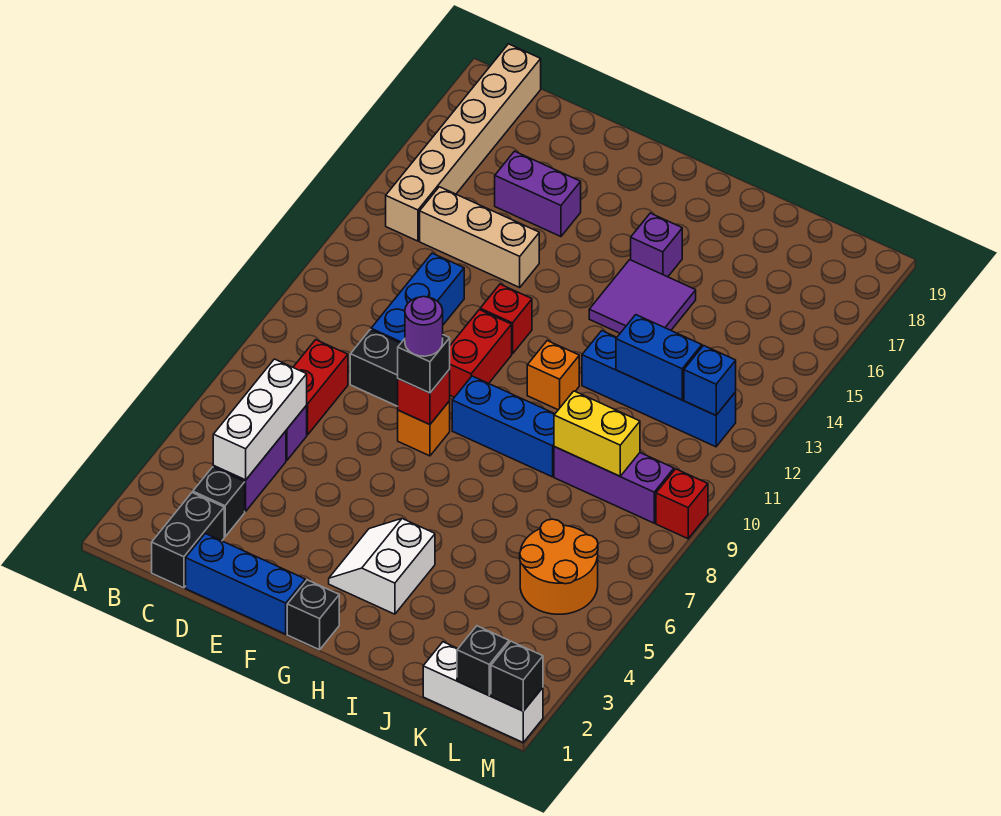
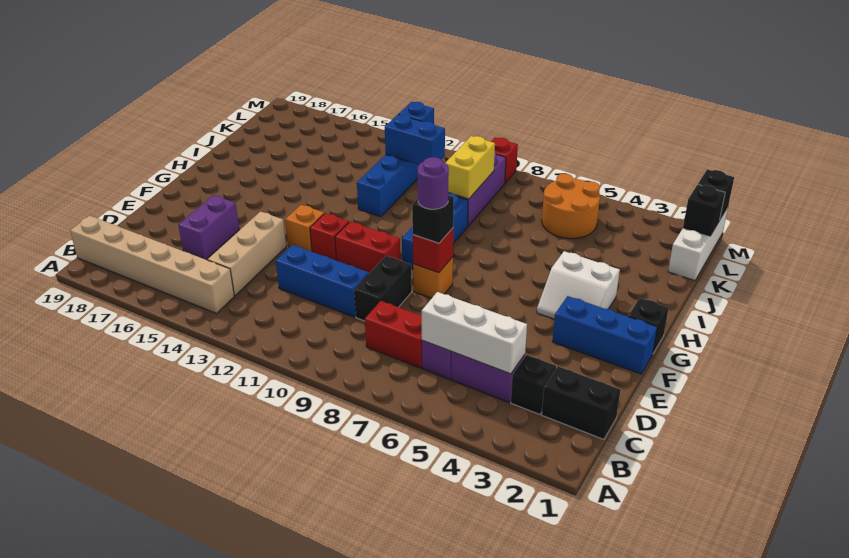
blue brick D1:F1 level 1 -> blue brick F1:F3 level 1
orange brick H11 level 1 -> orange brick F13 level 1
purple tile H14:I15 level 1 -> none
purple brick H16 level 1 -> none
blue brick J12:K12 level 2 -> blue brick K11:K12 level 2

